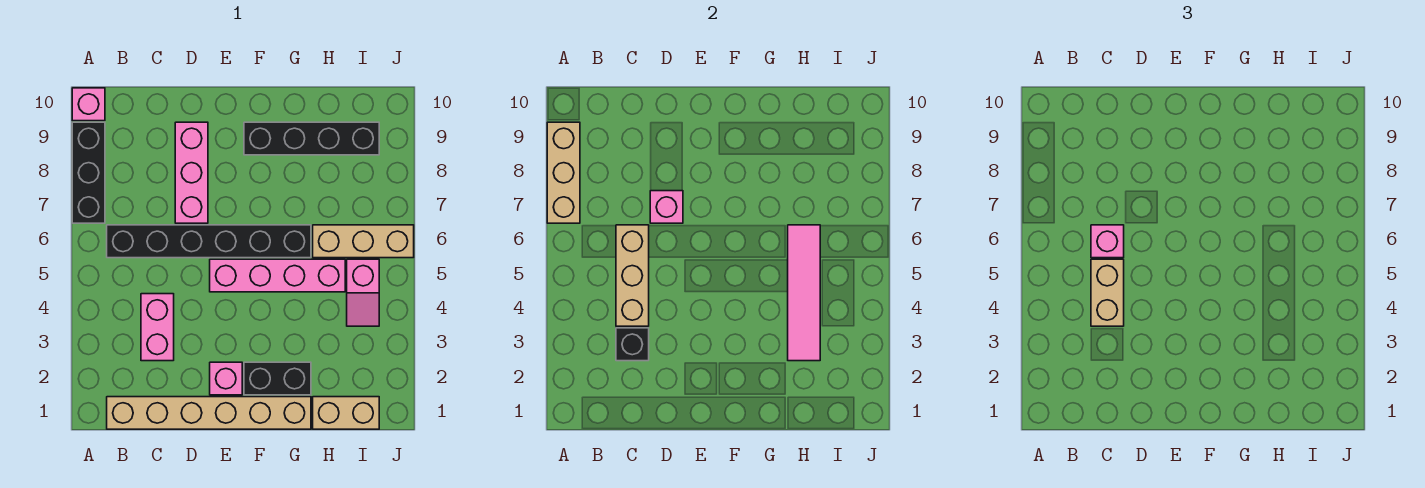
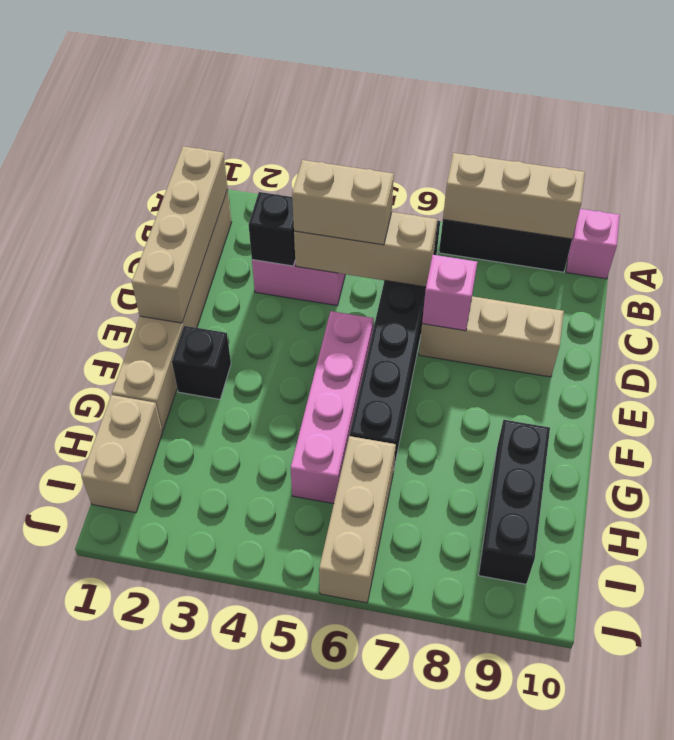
none -> tan brick B1:E1 level 2
pink brick C6 level 3 -> none
pink brick D7:D9 level 1 -> tan brick D7:D9 level 1
pink brick E2 level 1 -> none
black brick F2:G2 level 1 -> black brick F2 level 1
black brick F9:I9 level 1 -> black brick G9:I9 level 1
pink tile H3:H6 level 2 -> none
pink slope I4:I5 level 1 top 5 -> none

